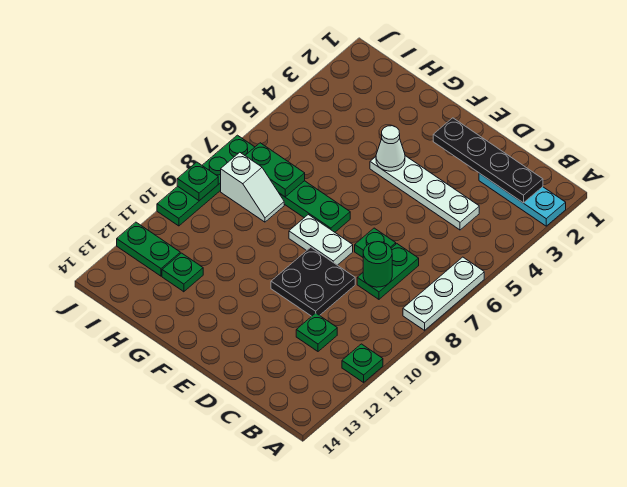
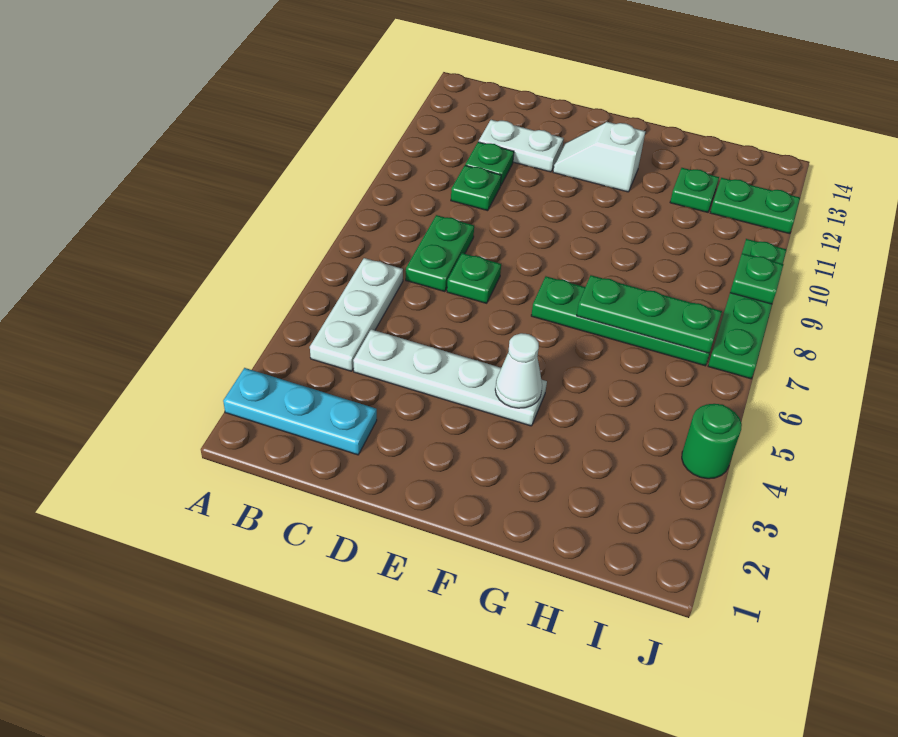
white plate A6:A8 level 1 -> white plate B4:B6 level 1
green plate A11 level 1 -> green plate C10 level 1
black plate B2:E2 level 2 -> none
green round brick C8 level 2 -> green round brick J4 level 1
black plate D9:E10 level 1 -> none
white plate E8:F8 level 1 -> white plate C12:D12 level 1
green plate H7:I7 level 2 -> green plate G7:I7 level 2
white slope H8:I8 level 1 top I -> white slope E12:F12 level 1 top F

